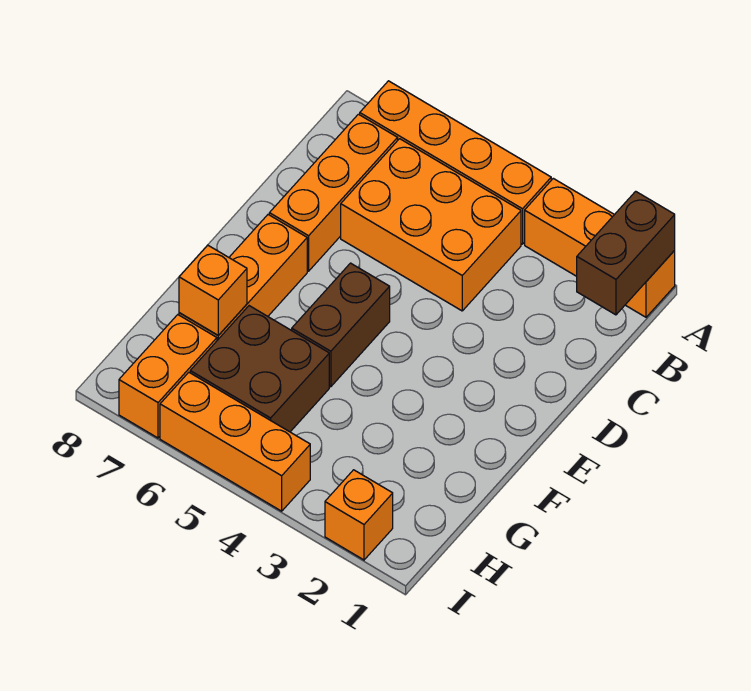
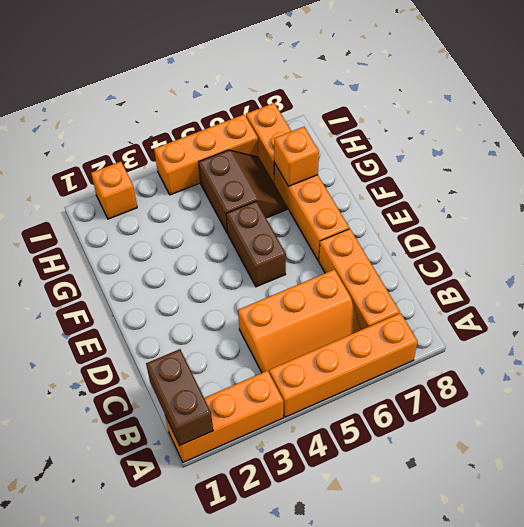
orange brick B4:C6 level 1 -> orange slope B4:C6 level 1 top C
brown brick G5:H6 level 1 -> brown slope G5:H6 level 1 top 5

